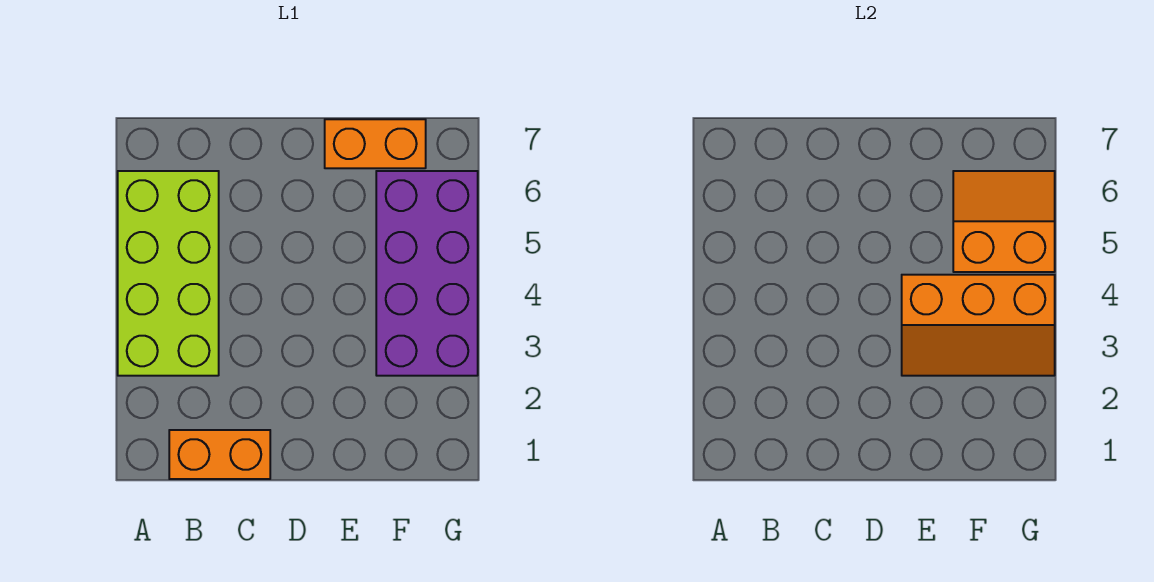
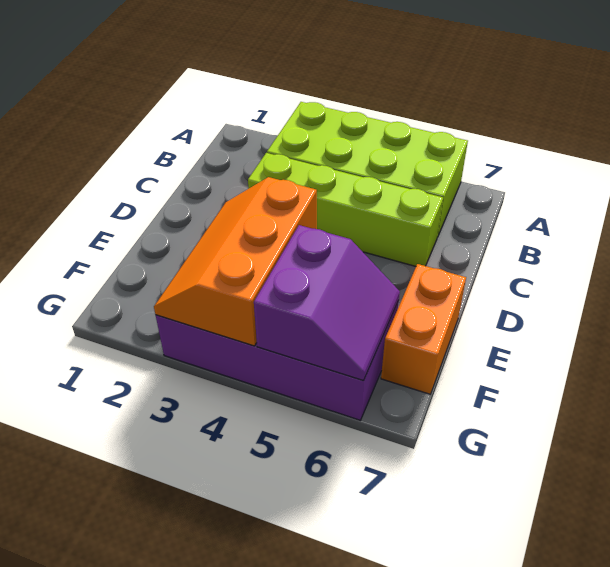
orange brick B1:C1 level 1 -> none
none -> lime brick C3:C6 level 1
orange slope F5:G6 level 2 top 5 -> purple slope F5:G6 level 2 top 5

